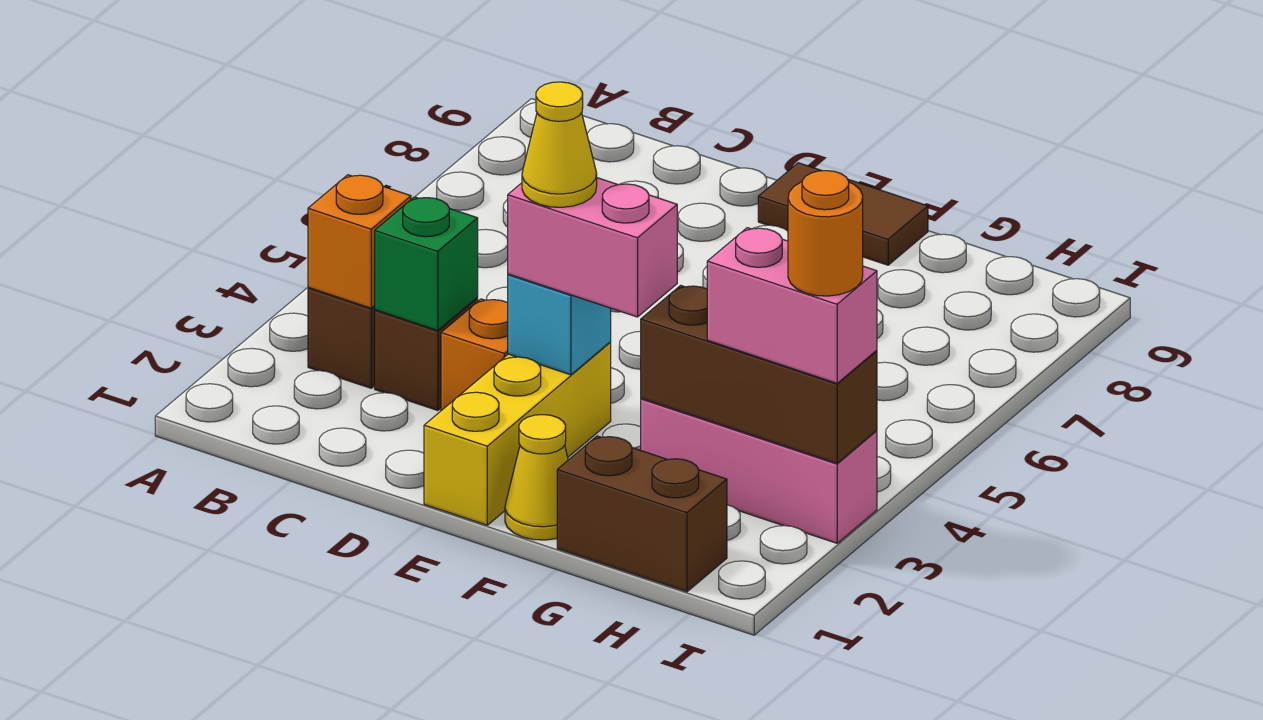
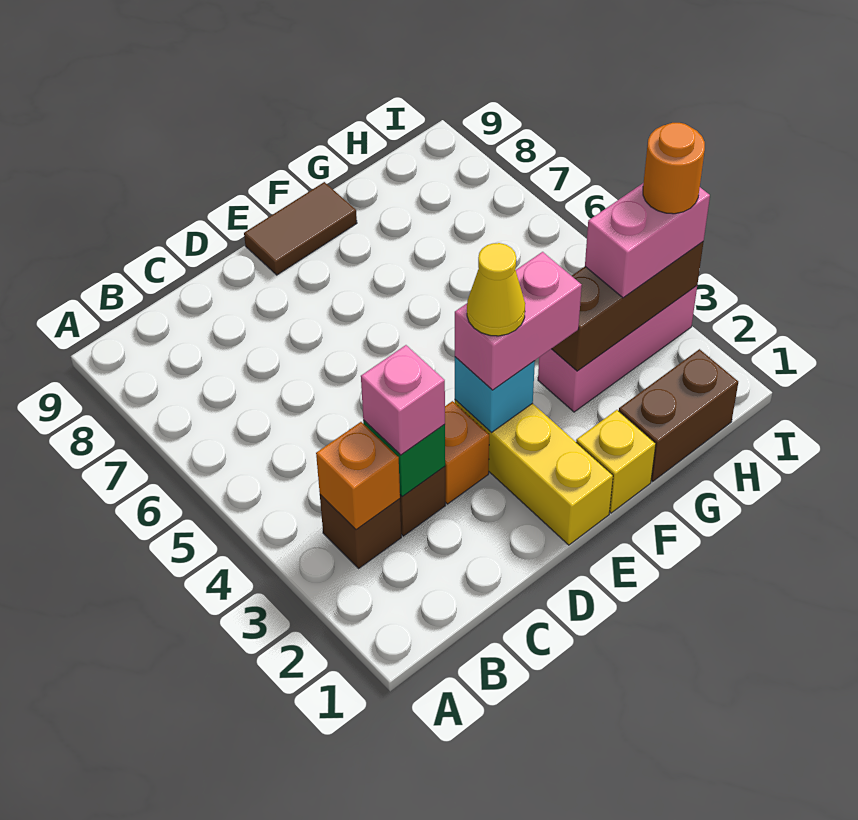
none -> pink brick C3 level 3
yellow cone F1 level 1 -> yellow brick F1 level 1

